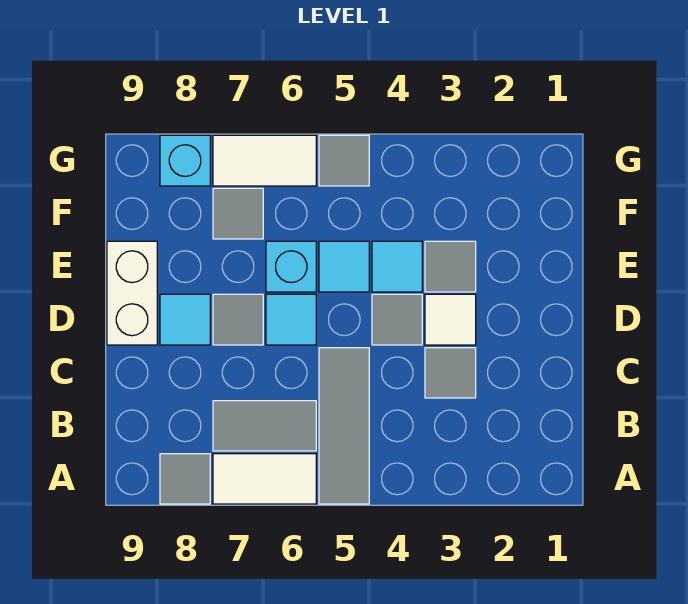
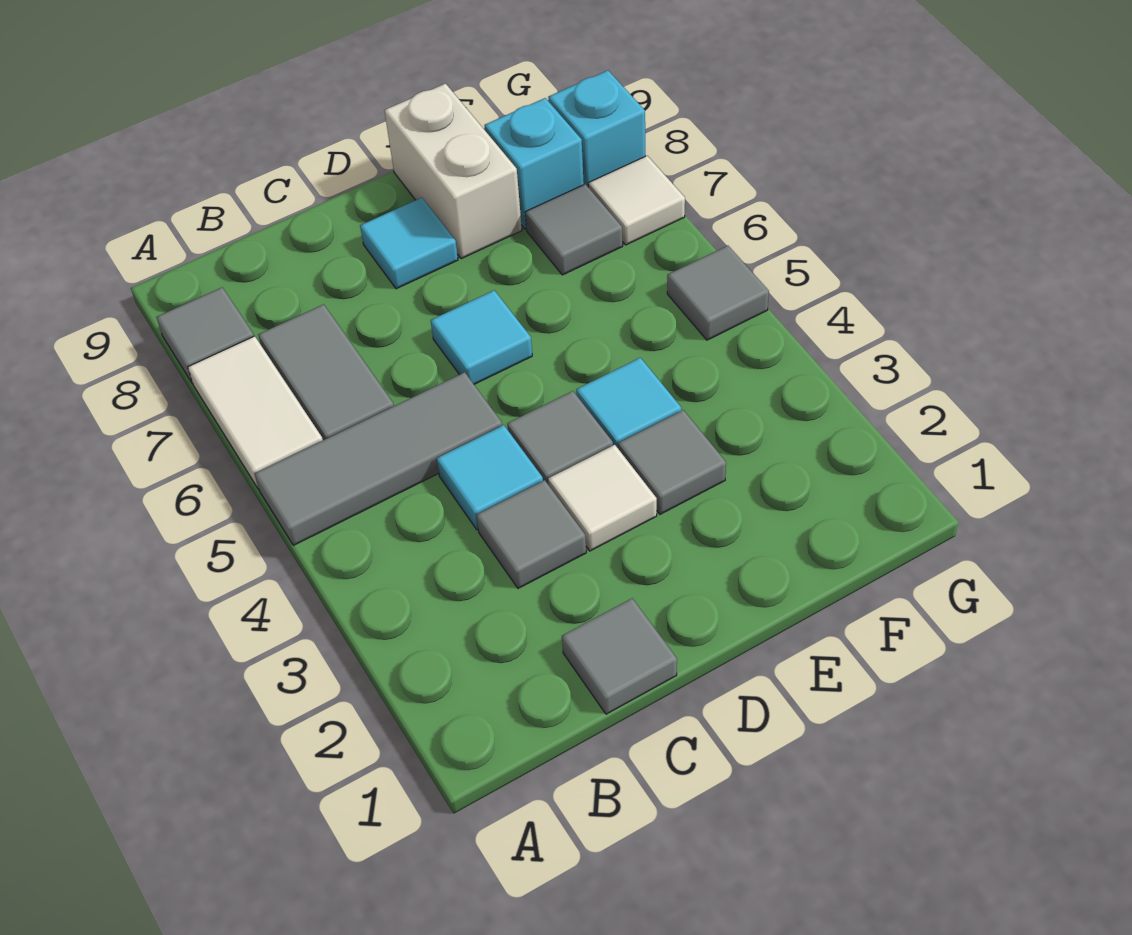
grey tile D7 level 1 -> grey tile C1 level 1
white brick D9:E9 level 1 -> white brick E8:E9 level 1
cyan tile E5 level 1 -> cyan tile C4 level 1
cyan brick E6 level 1 -> cyan brick F8 level 1
white tile G6:G7 level 1 -> white tile G7 level 1

